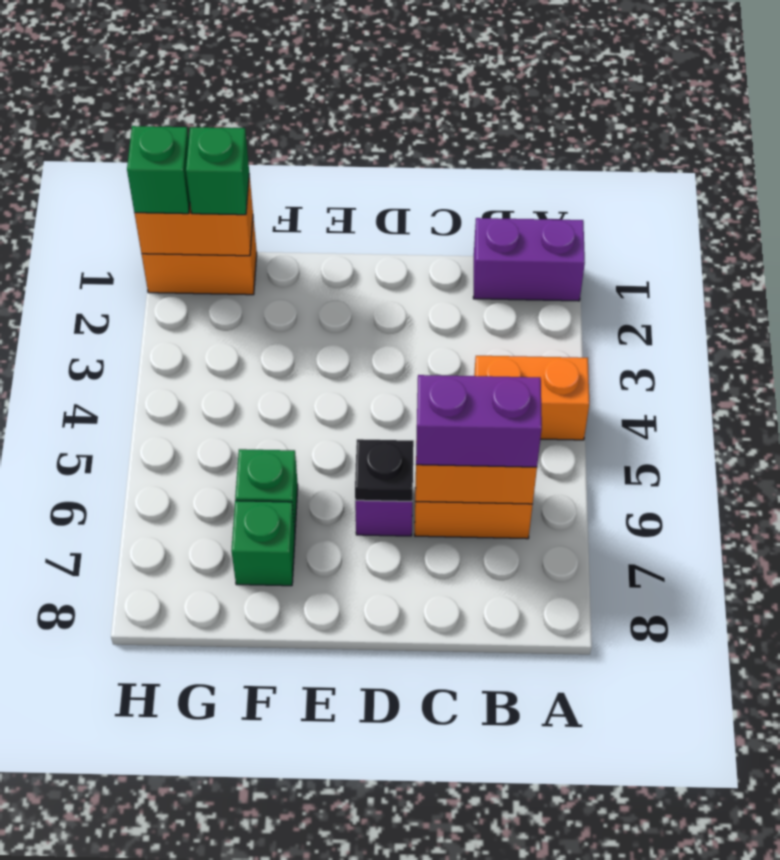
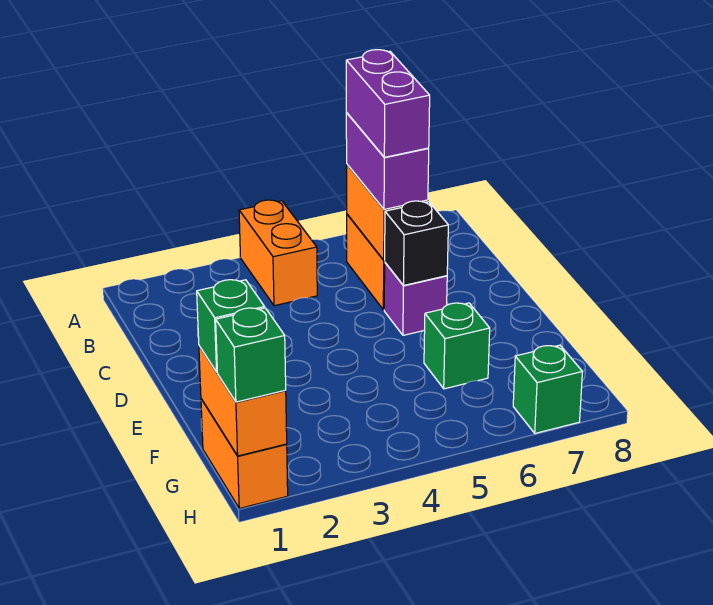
purple brick A1:B1 level 1 -> purple brick B6:C6 level 4
black plate D6 level 2 -> black brick D6 level 2
green brick F7 level 1 -> green brick H7 level 1

